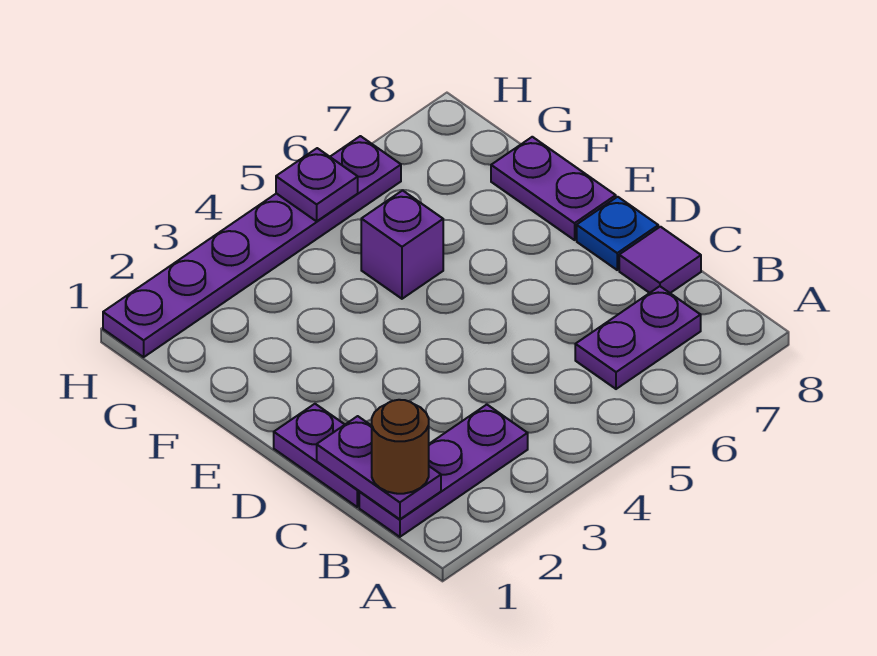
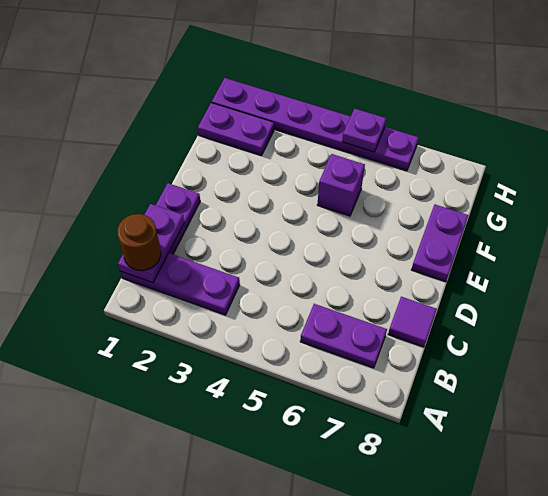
blue plate D8 level 1 -> none
none -> purple plate G1:G2 level 1

